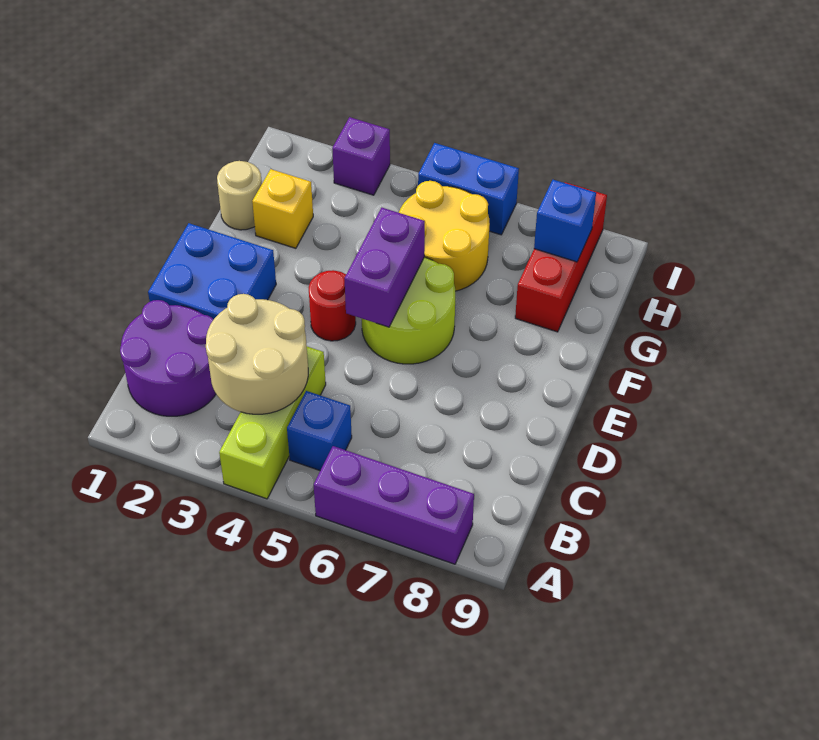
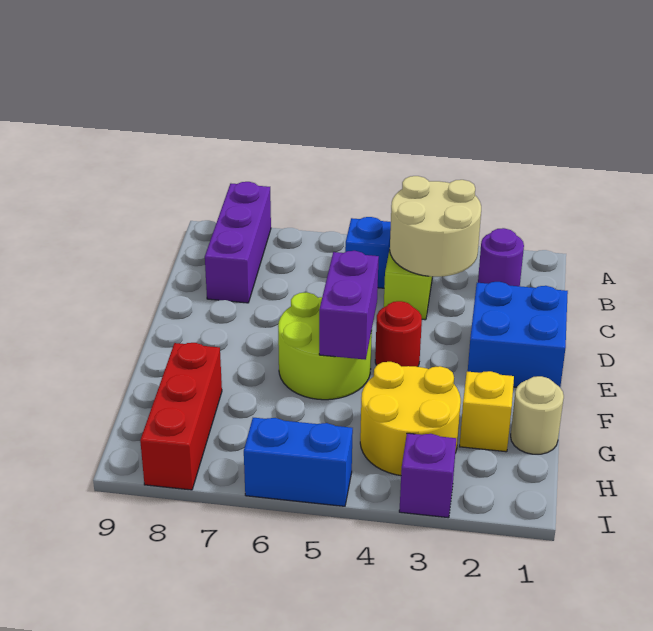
purple brick A6:A8 level 1 -> purple brick A8:C8 level 1
purple round brick B1:C2 level 1 -> purple round brick B2 level 1
yellow round brick G5:H6 level 1 -> yellow round brick G3:H4 level 1
blue brick H8 level 2 -> none

